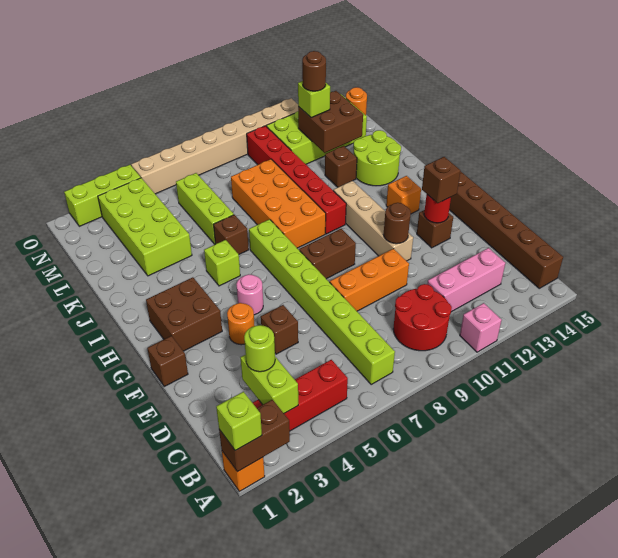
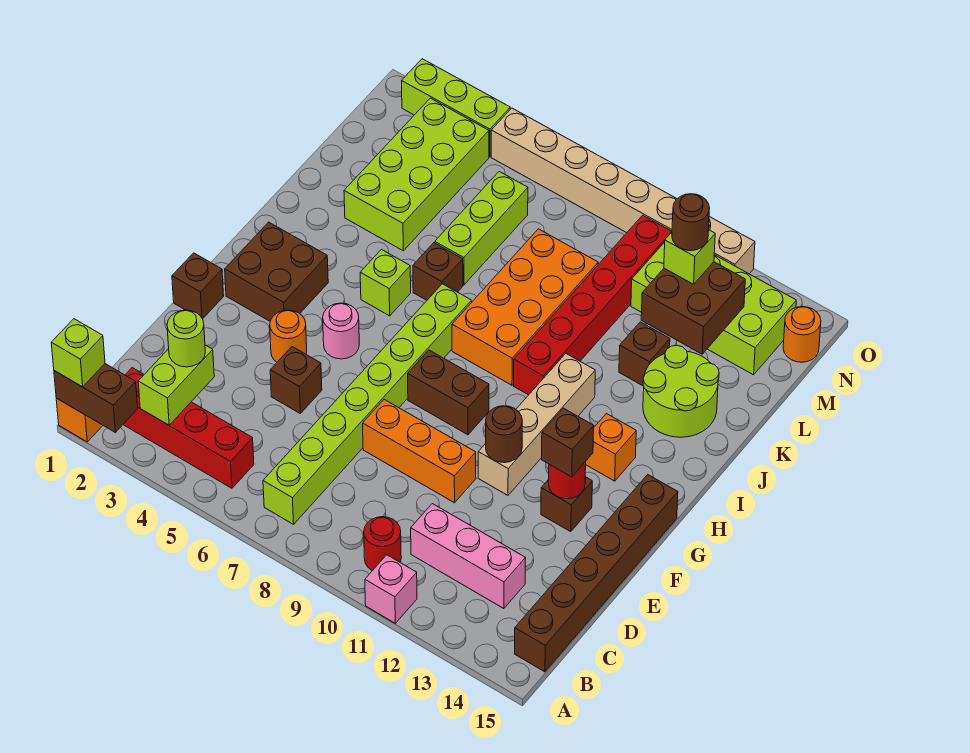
red round brick B9:C10 level 1 -> red round brick B10 level 1

